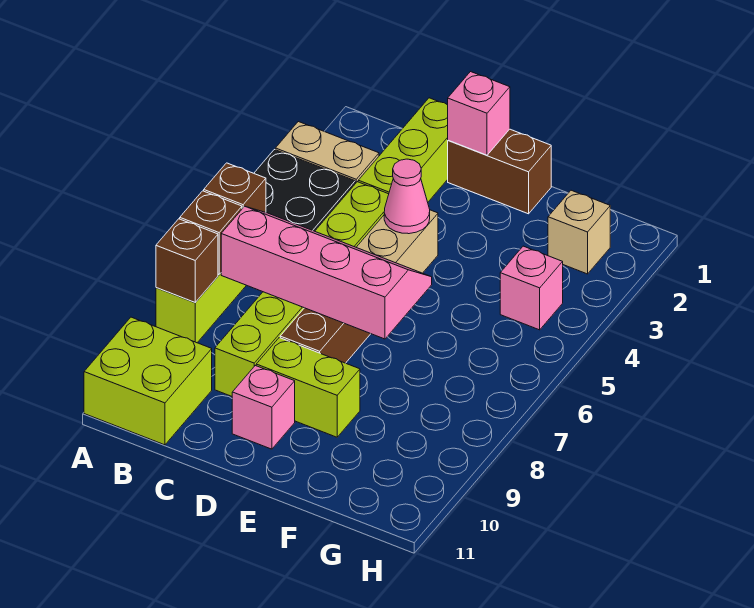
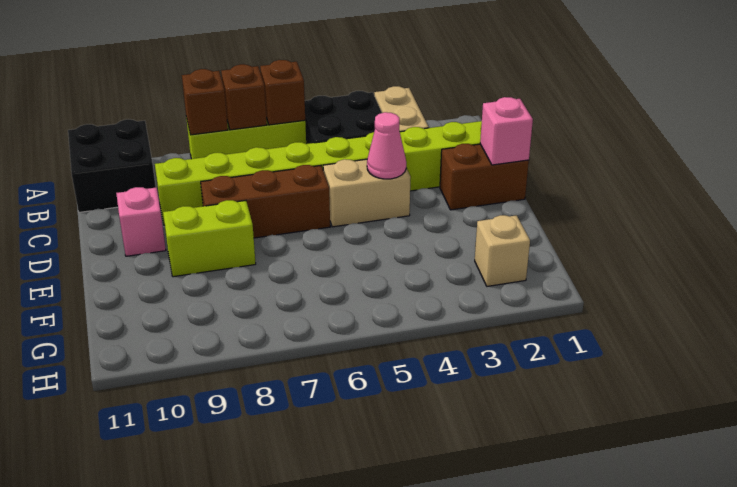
lime brick A10:B11 level 1 -> black brick A10:B11 level 1
pink slope B6:E7 level 2 top 7 -> none
brown brick D1:E1 level 1 -> brown brick D1:D2 level 1
lime brick D9:E9 level 1 -> lime brick E8:E9 level 1
pink brick G4 level 1 -> none

